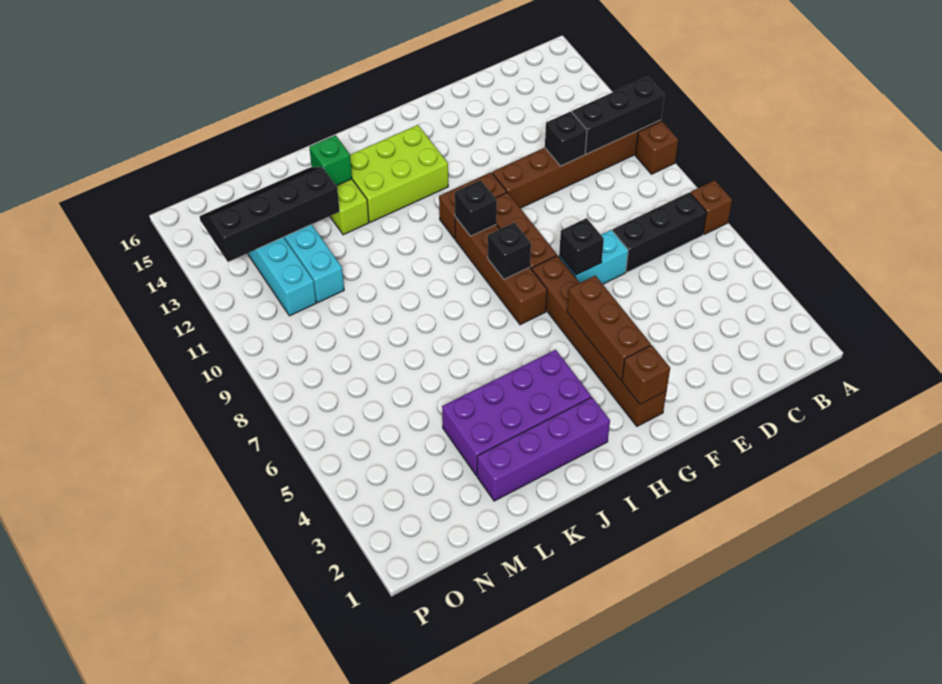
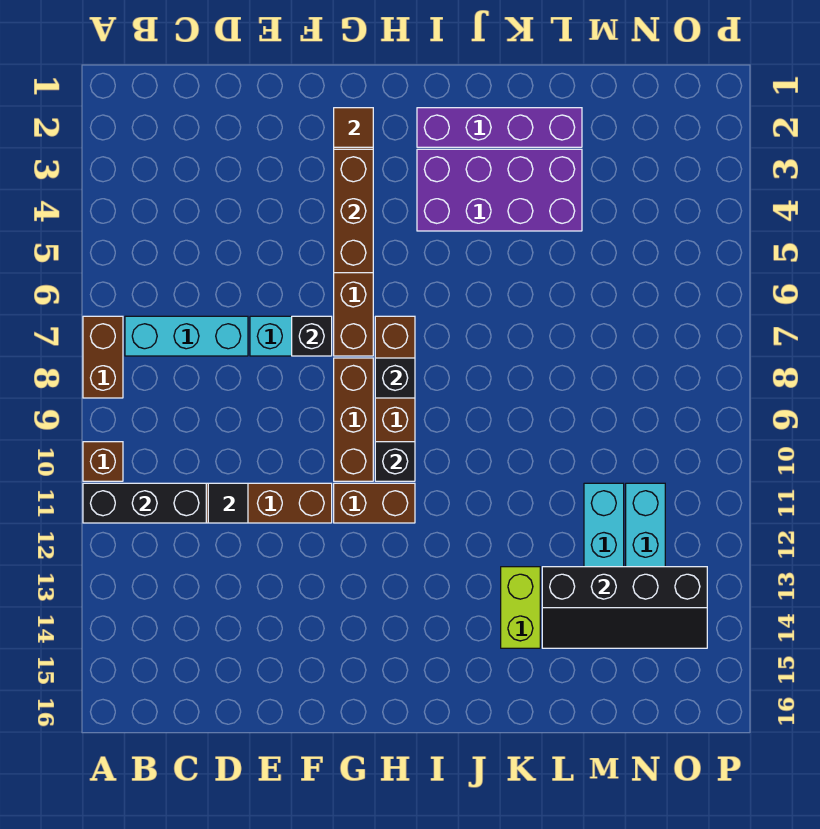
brown brick A7 level 1 -> brown brick A7:A8 level 1
black brick B7:D7 level 1 -> cyan brick B7:D7 level 1
black brick D11 level 2 -> black tile D11 level 2
brown brick G2 level 2 -> brown tile G2 level 2
lime brick H13:J14 level 1 -> none
green brick K14 level 2 -> none

